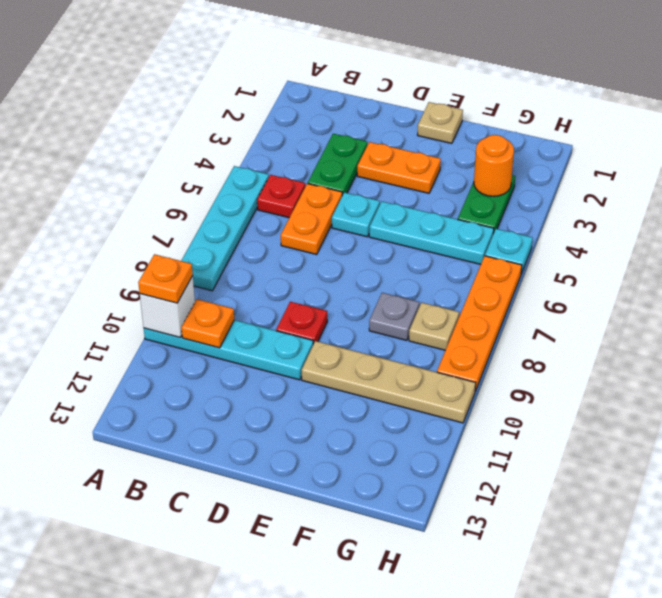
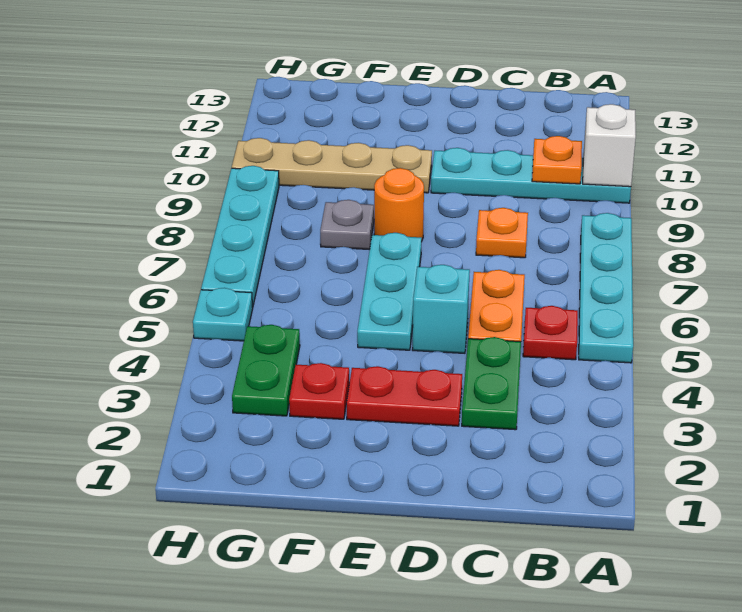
orange plate A10 level 3 -> orange plate C8 level 1
orange plate D3:E3 level 1 -> red plate D3:E3 level 1
cyan plate D5 level 1 -> cyan brick D5 level 1
red plate D9 level 1 -> red plate F3 level 1
tan plate E1 level 1 -> none
cyan plate E5:G5 level 1 -> cyan plate E5:E7 level 1
orange round brick G3 level 2 -> orange round brick E8 level 1
tan plate G8 level 1 -> none
orange plate H6:H9 level 1 -> cyan plate H6:H9 level 1

